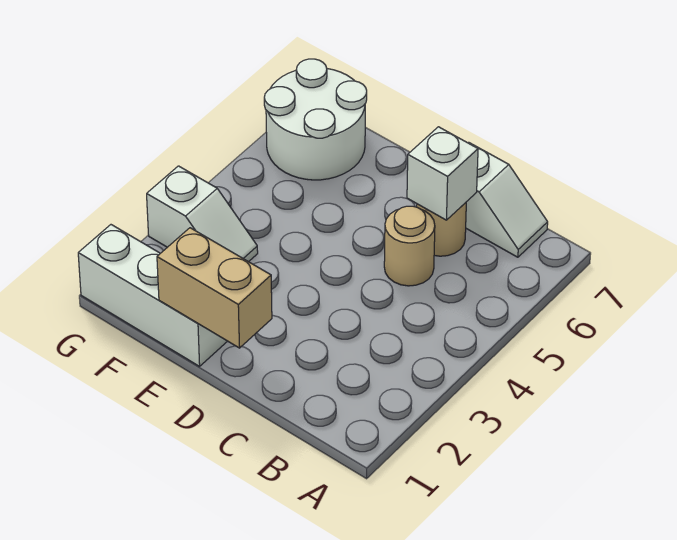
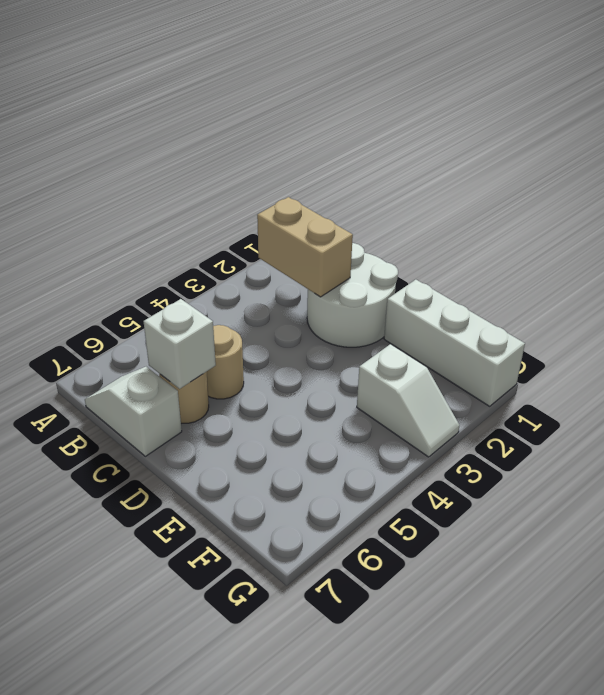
tan brick D1:E1 level 2 -> tan brick B2:C2 level 2
white slope F3:G3 level 1 top G -> white slope F3:G3 level 1 top F
white round brick F6:G7 level 1 -> white round brick C1:D2 level 1

